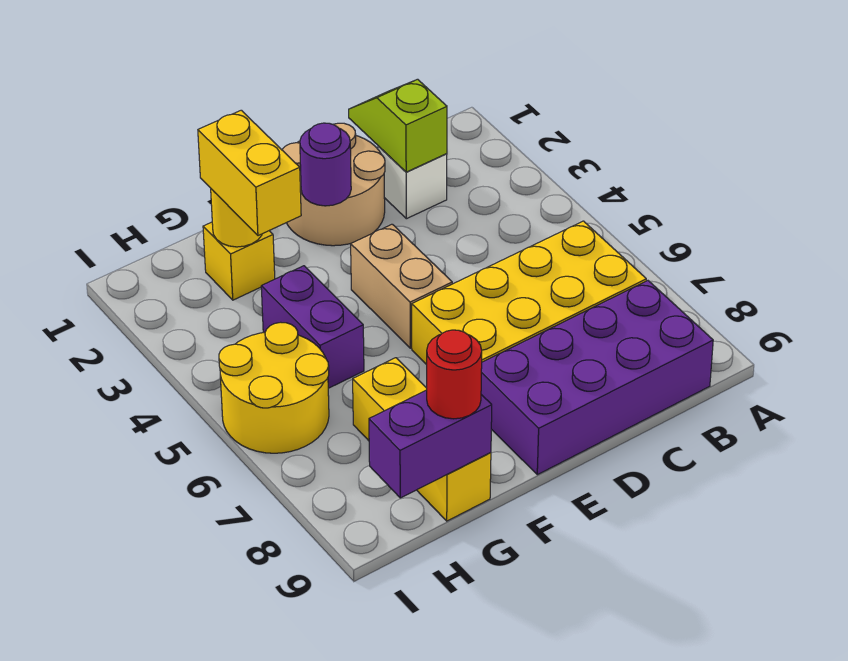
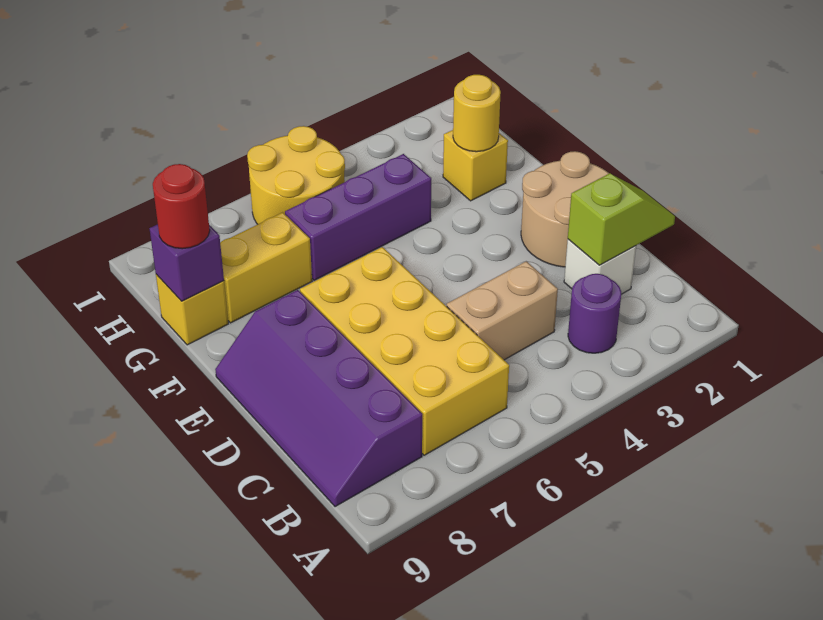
purple brick B8:E9 level 1 -> purple slope B8:E9 level 1 top 8
purple round brick E2 level 2 -> purple round brick B3 level 1
tan brick E4:E5 level 1 -> tan brick C4:C5 level 1
yellow brick G2:G3 level 3 -> none
purple brick G4:G5 level 1 -> purple brick G4:G6 level 1
purple brick G9:H9 level 2 -> purple brick G9 level 2

